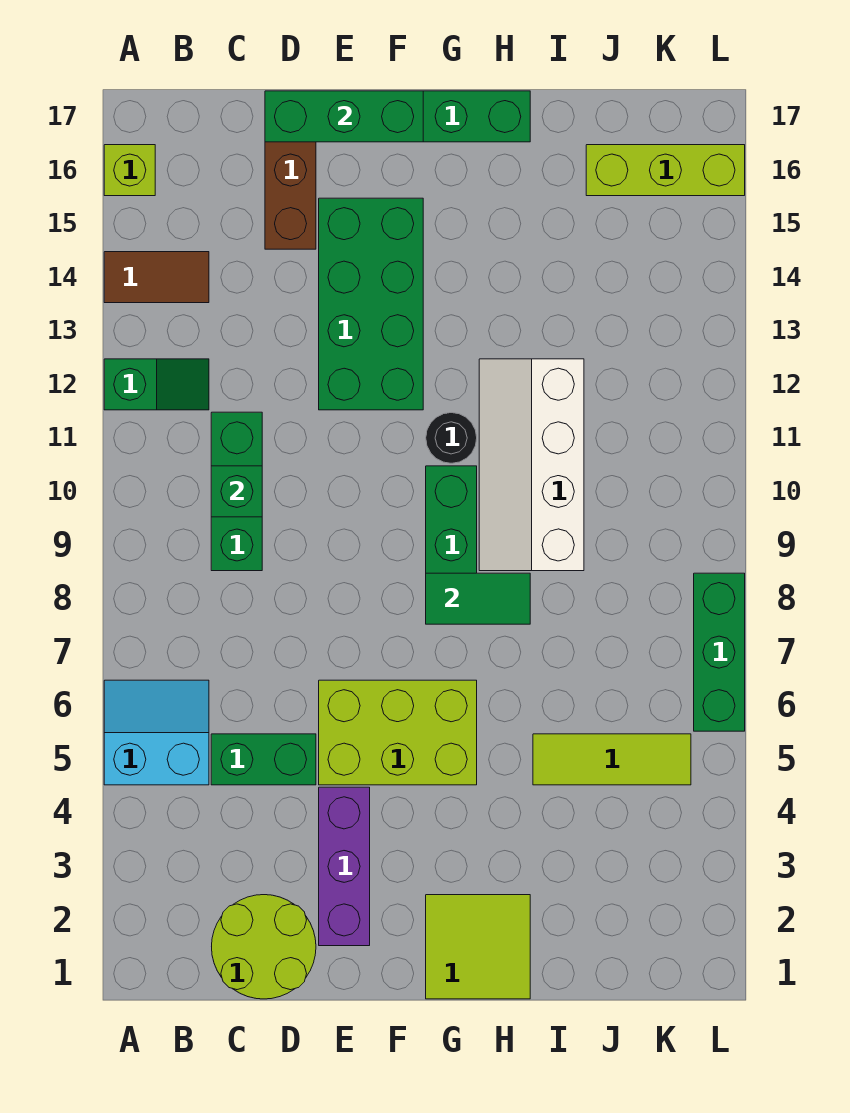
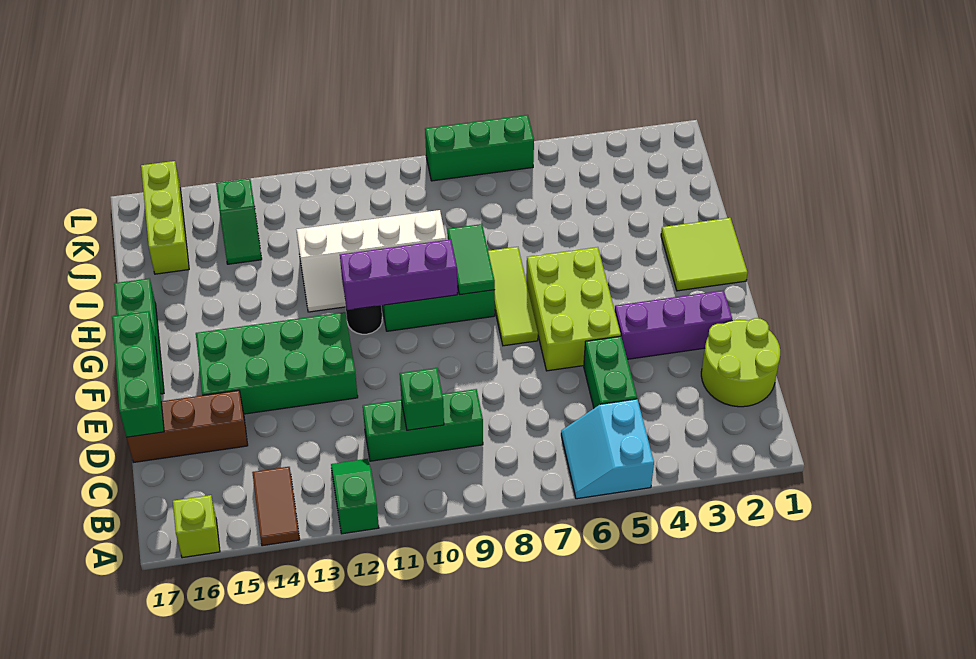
none -> purple brick G9:G11 level 2
lime tile I5:K5 level 1 -> lime tile F7:H7 level 1
none -> green slope J14:K14 level 1 top K

